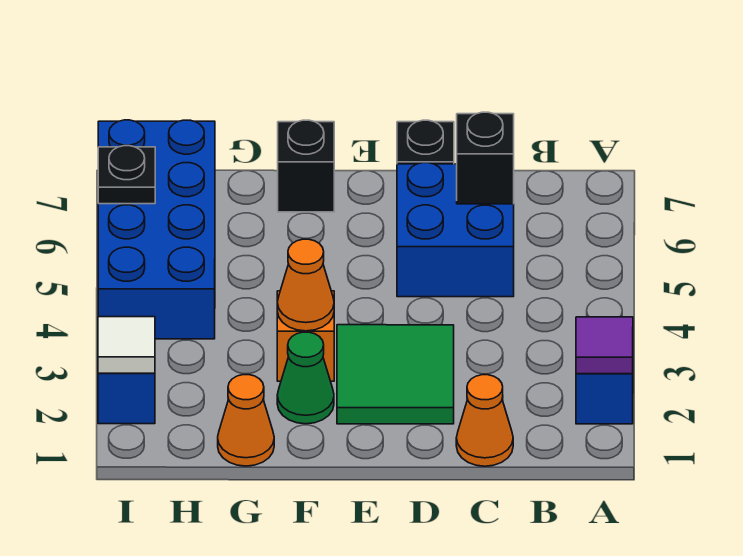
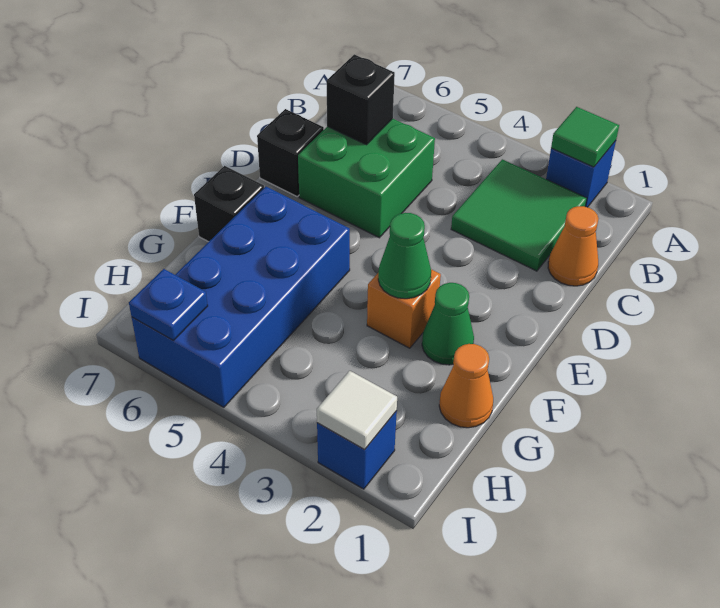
purple tile A2 level 2 -> green tile A2 level 2
blue brick C5:D6 level 1 -> green brick C5:D6 level 1
green tile D2:E3 level 1 -> green tile B2:C3 level 1
orange cone F3 level 2 -> green cone F3 level 2
blue brick H4:I7 level 1 -> blue brick F5:I6 level 1
black plate I6 level 2 -> blue plate I6 level 2

